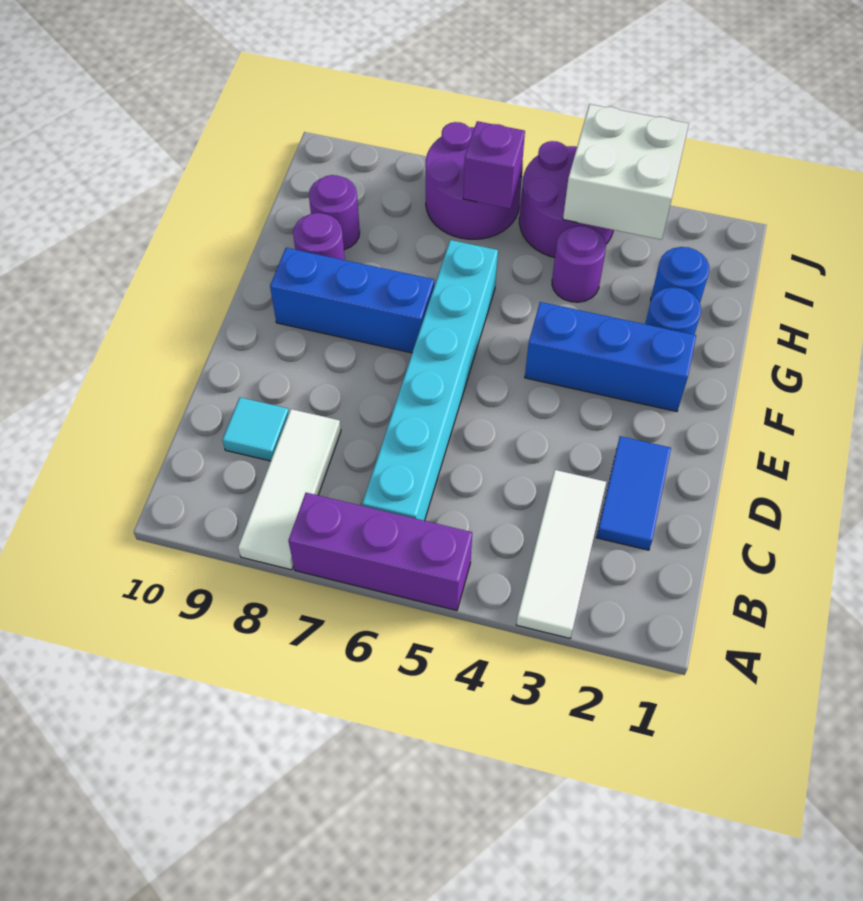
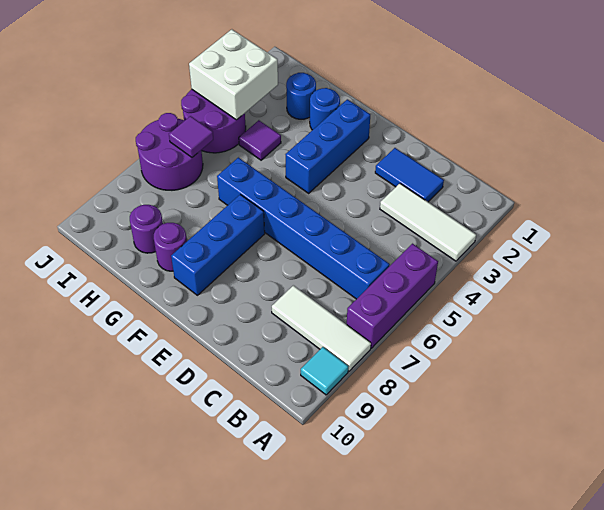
cyan brick B6:G6 level 1 -> blue brick B6:G6 level 1
cyan tile C9 level 1 -> cyan tile A9 level 1
purple round brick H4 level 1 -> purple tile H4 level 1
purple brick I6 level 2 -> purple tile I6 level 2

